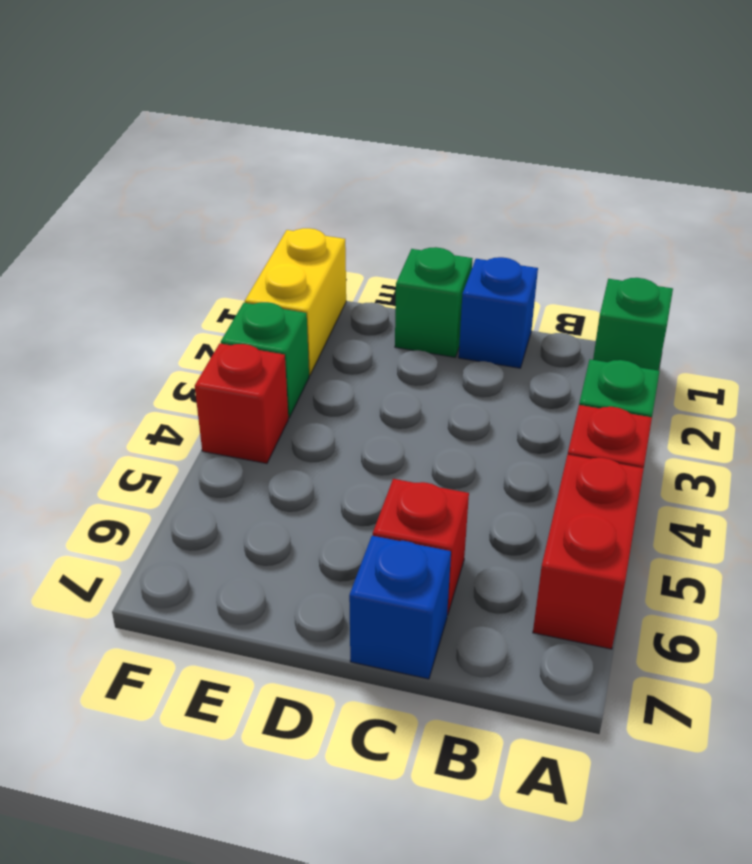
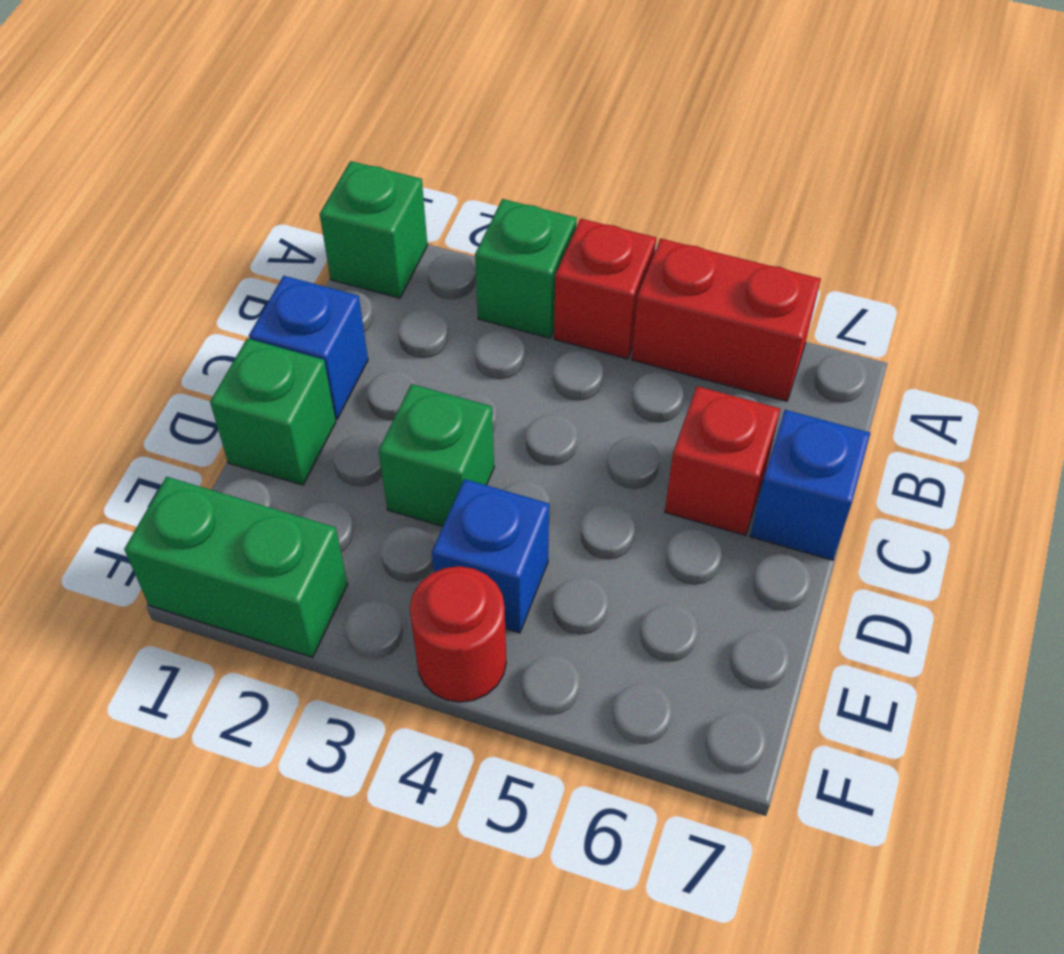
none -> blue brick E4 level 1
yellow brick F1:F2 level 1 -> green brick F1:F2 level 1
green brick F3 level 1 -> green brick D3 level 1
red brick F4 level 1 -> red round brick F4 level 1

